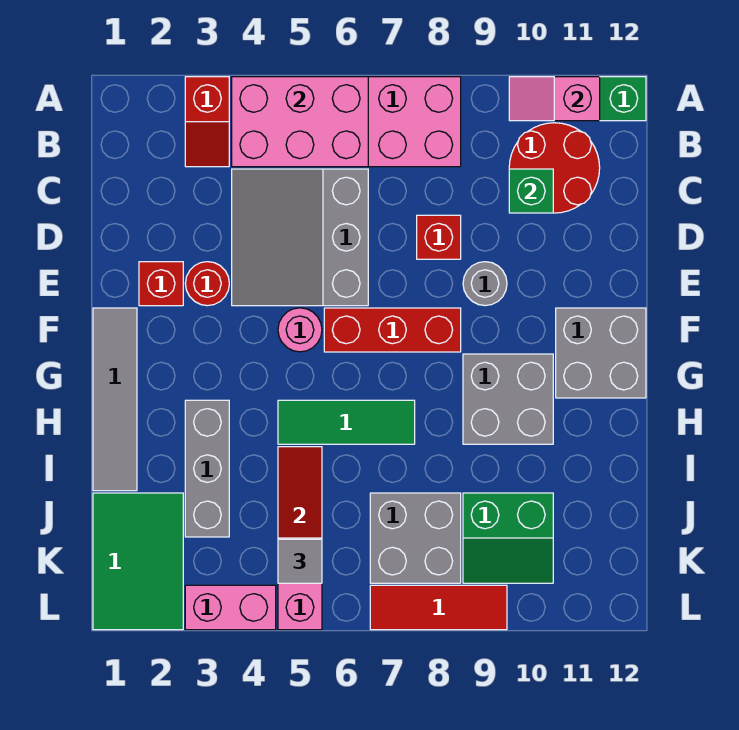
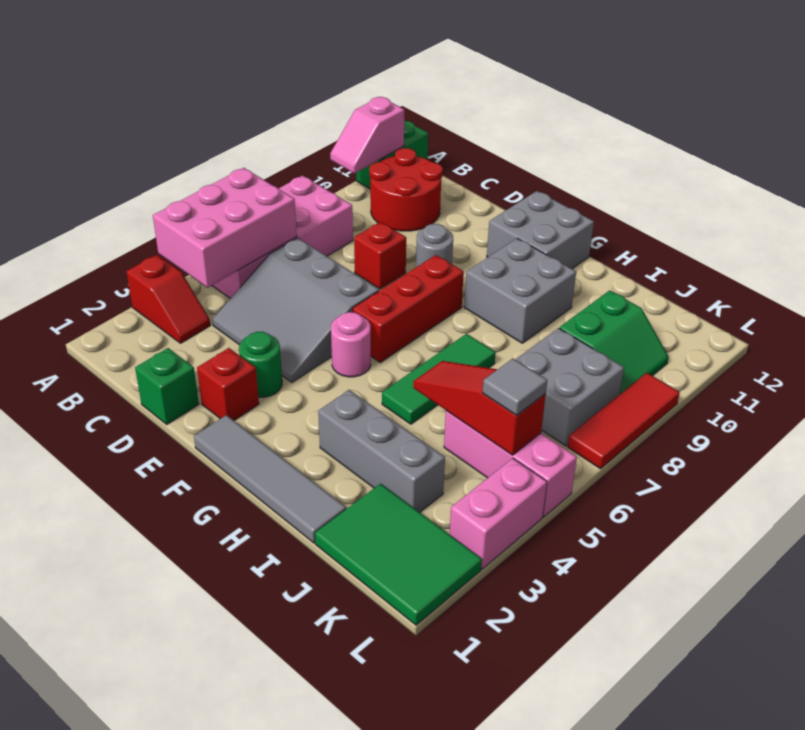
green brick C10 level 2 -> green brick D1 level 1
red round brick E3 level 1 -> green round brick E3 level 1

